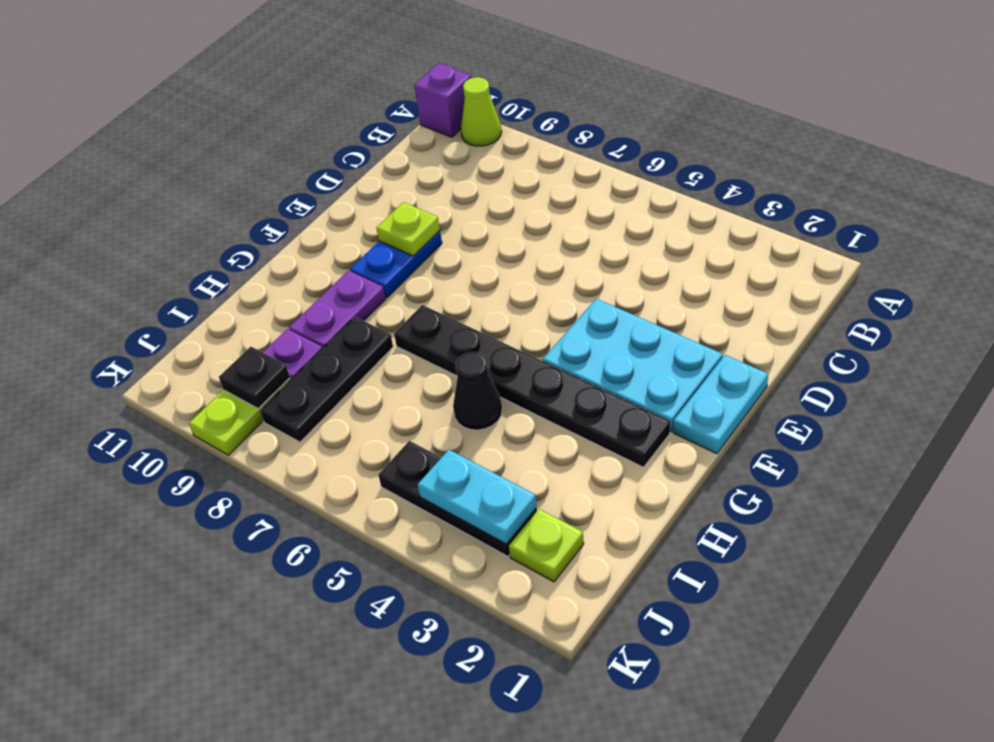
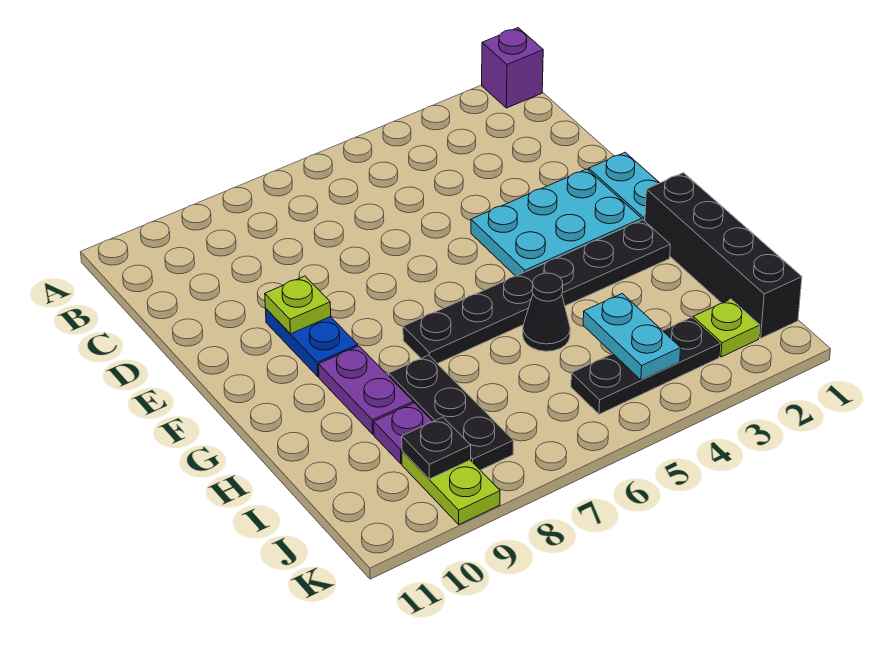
lime cone A10 level 1 -> none
purple brick A11 level 1 -> purple brick A1 level 1
none -> black brick G1:J1 level 1
cyan plate J3:J4 level 2 -> cyan plate I4:J4 level 2

